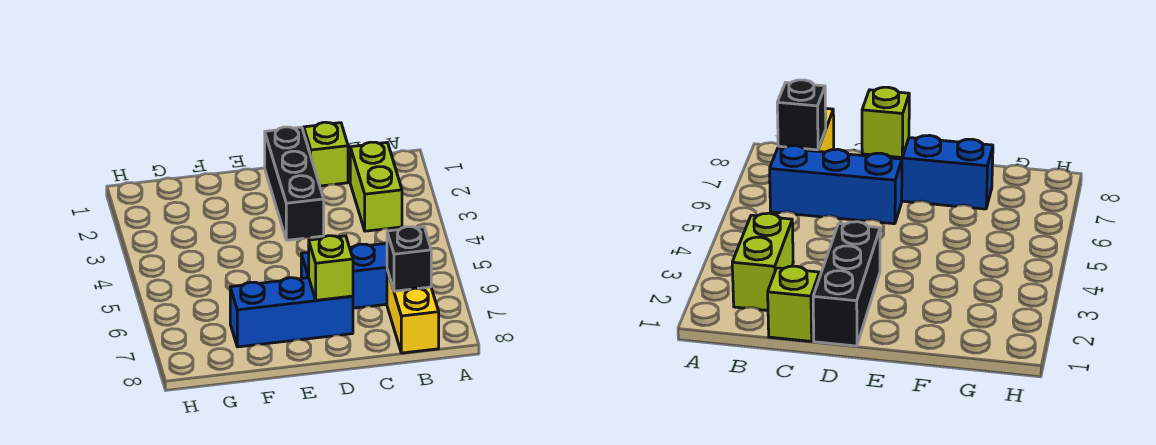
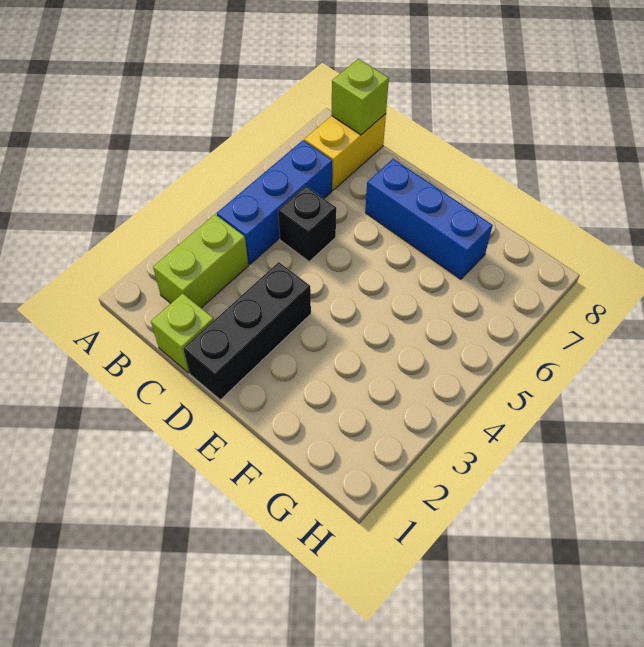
blue brick B6:D6 level 1 -> blue brick B4:B6 level 1
black brick B7 level 2 -> black brick C5 level 1
lime brick D7 level 2 -> lime brick B8 level 2

